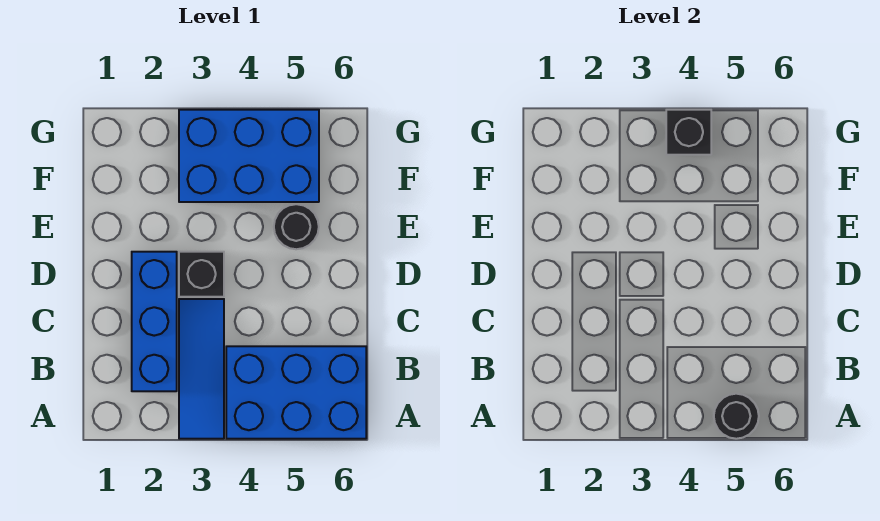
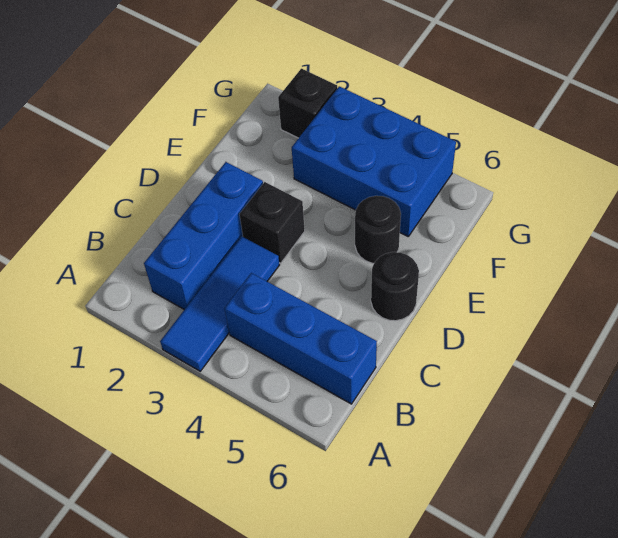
blue brick A4:B6 level 1 -> blue brick B4:B6 level 1
black round brick A5 level 2 -> black round brick D6 level 1
black brick G4 level 2 -> black brick G2 level 1

